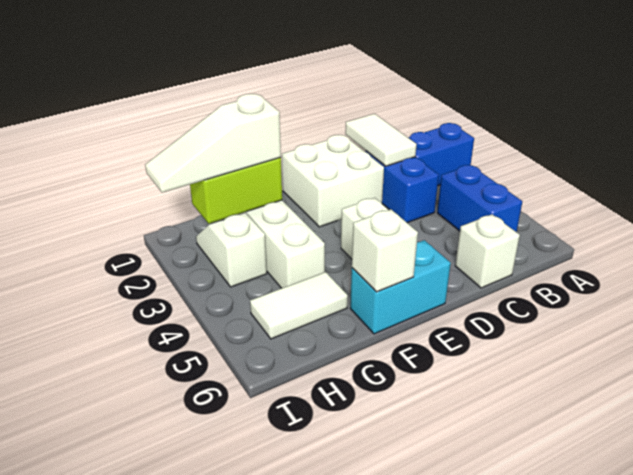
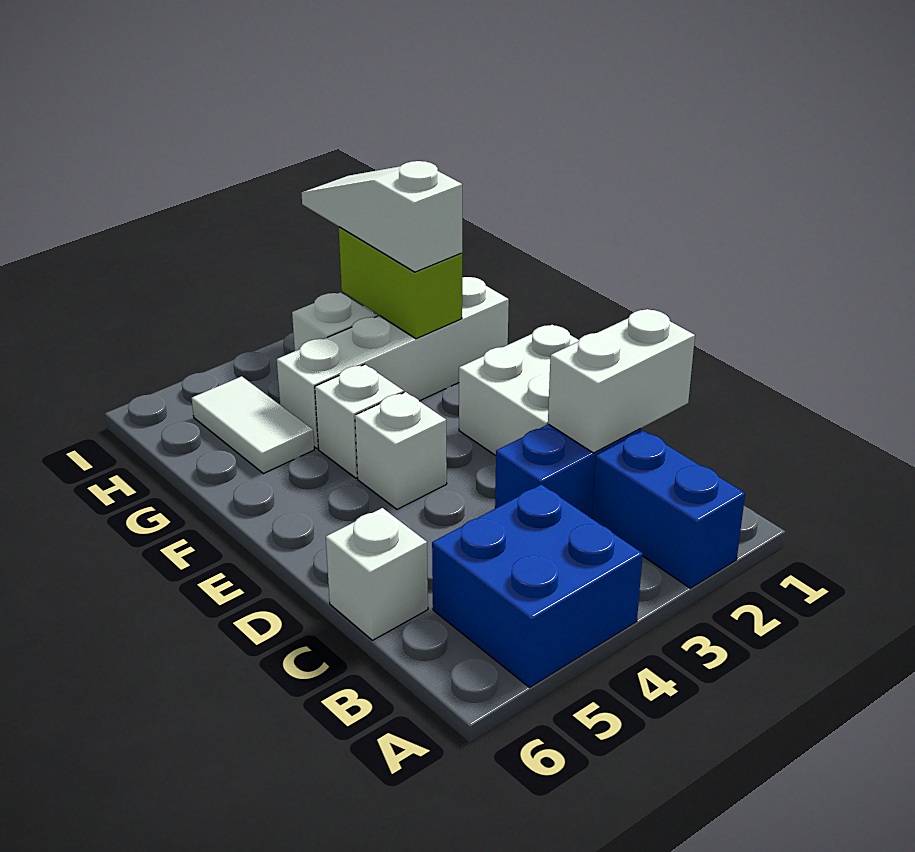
blue brick B4:B5 level 1 -> blue brick A4:B5 level 1
white tile C1:C2 level 2 -> white brick C1:C2 level 2
cyan brick E6:F6 level 1 -> none
white brick F6 level 2 -> white brick F4 level 1

